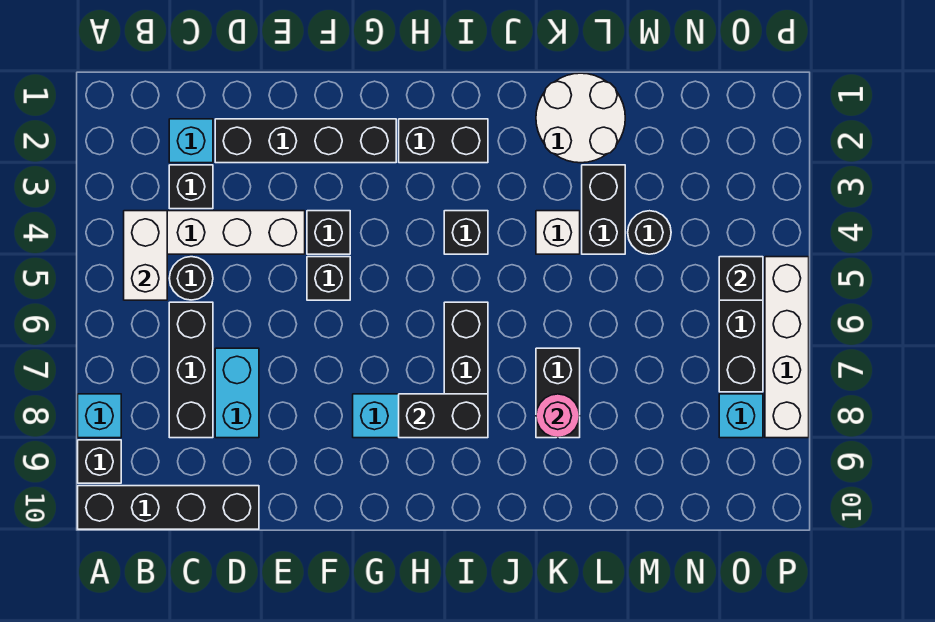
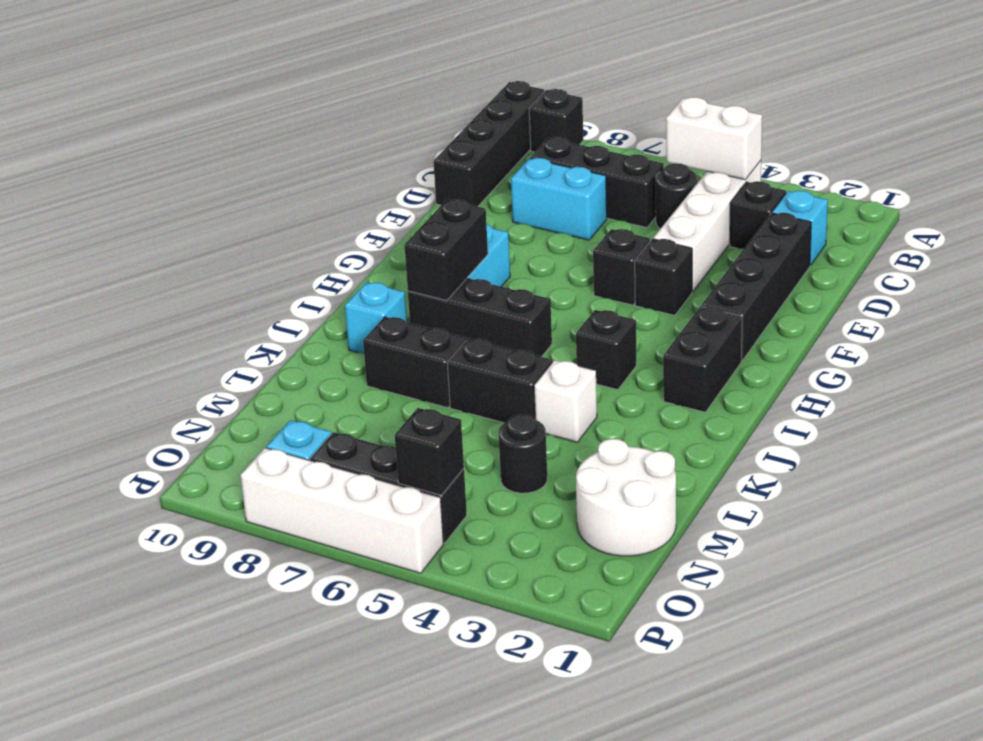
cyan brick A8 level 1 -> cyan brick J9 level 1
white round brick K1:L2 level 1 -> white round brick M1:N2 level 1
pink round brick K8 level 2 -> none
black brick L3:L4 level 1 -> black brick K5:K6 level 1

